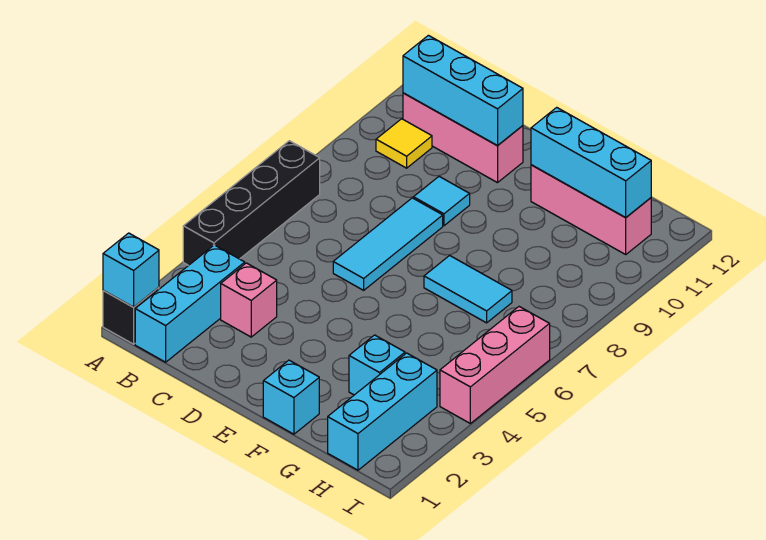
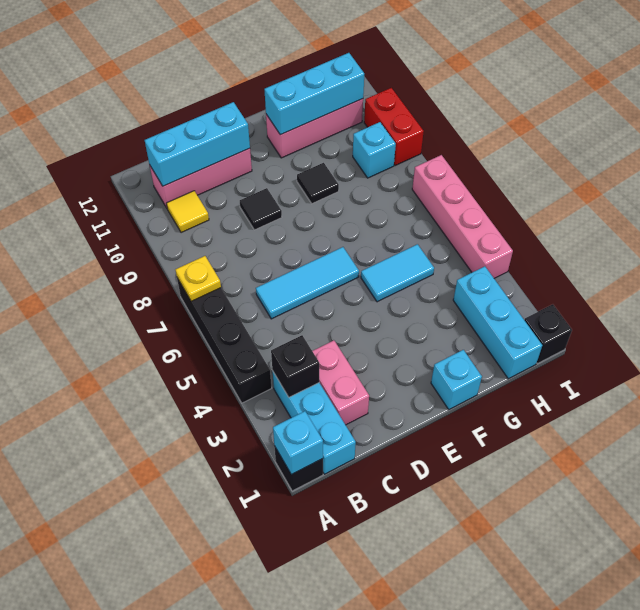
none -> yellow plate A7 level 2
none -> black brick B3 level 2
pink brick C3 level 1 -> pink brick C2:C3 level 1
cyan tile D6:D8 level 1 -> cyan tile C6:E6 level 1
cyan tile D9 level 1 -> black tile D9 level 1
cyan tile F7:G7 level 1 -> cyan tile F5:G5 level 1
none -> black tile F9 level 1
cyan brick G3 level 1 -> cyan brick H9 level 1
none -> black brick I1 level 1
pink brick I4:I6 level 1 -> pink brick I4:I7 level 1
none -> red brick I9:I10 level 1

